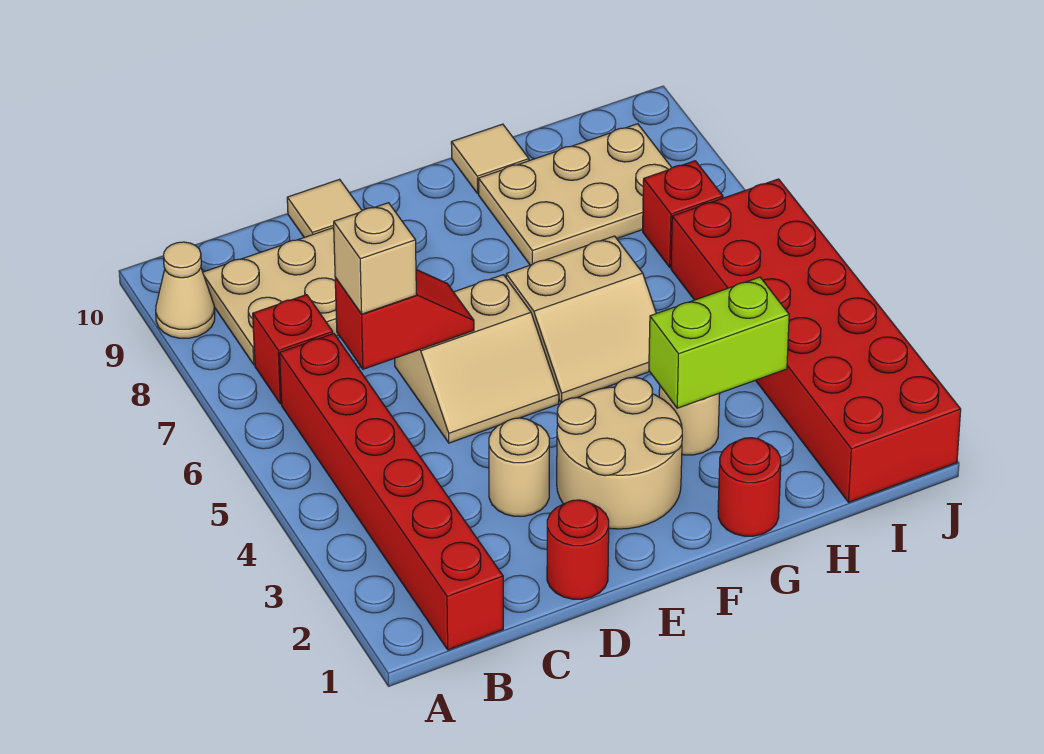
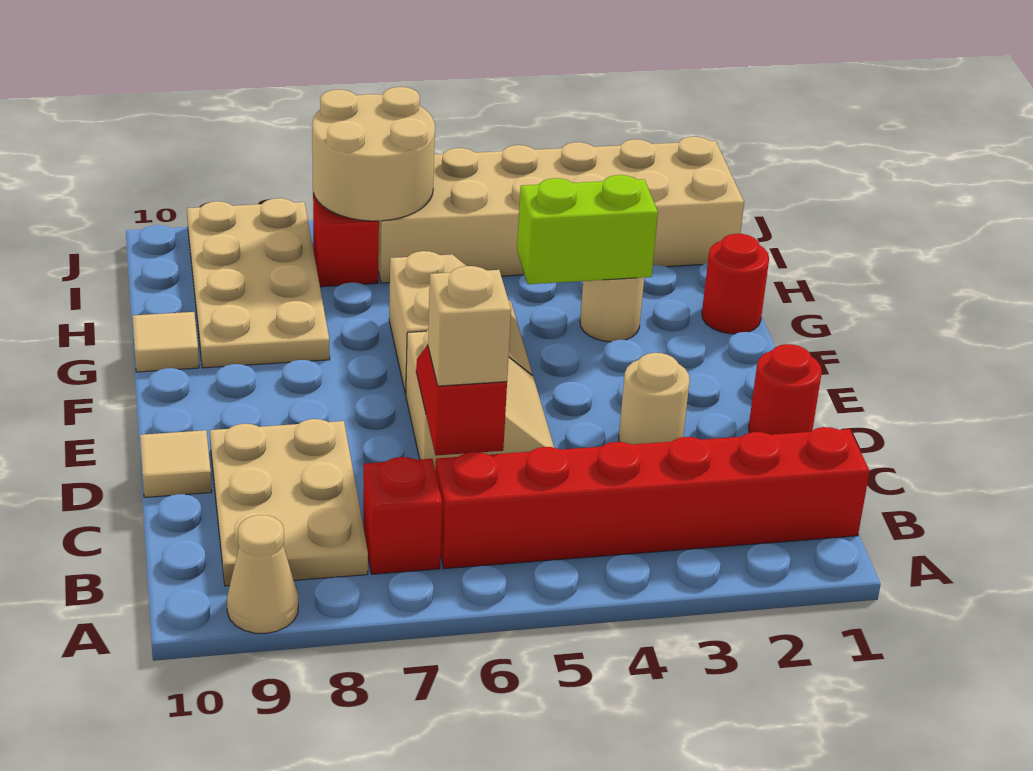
tan round brick E2:F3 level 1 -> tan round brick I6:J7 level 2
lime brick G3:H3 level 2 -> lime brick G3:G4 level 2
tan plate G8:I9 level 1 -> tan plate G8:J9 level 1
red brick I1:J6 level 1 -> tan brick I1:J6 level 1

